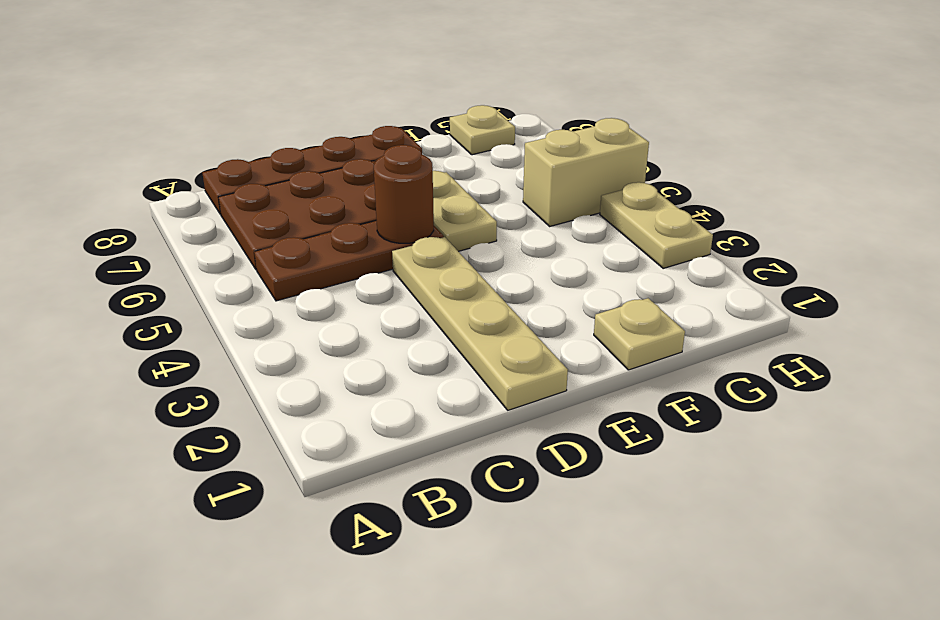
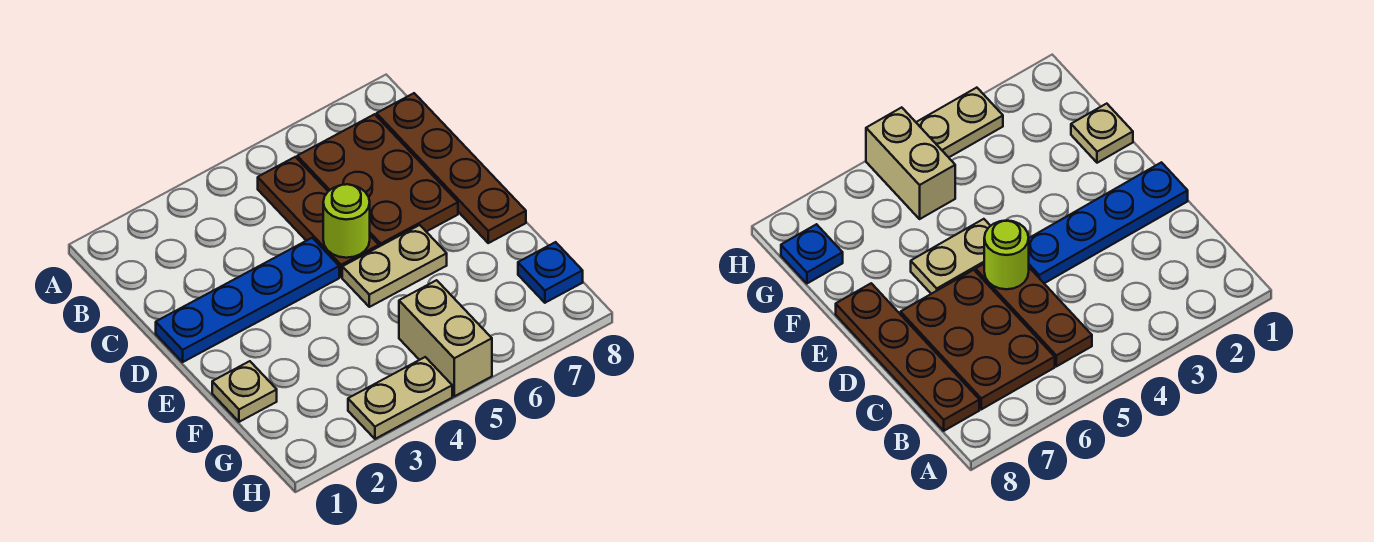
tan plate D1:D4 level 1 -> blue plate D1:D4 level 1
brown round brick D5 level 2 -> lime round brick D5 level 2
tan plate G8 level 1 -> blue plate G8 level 1

